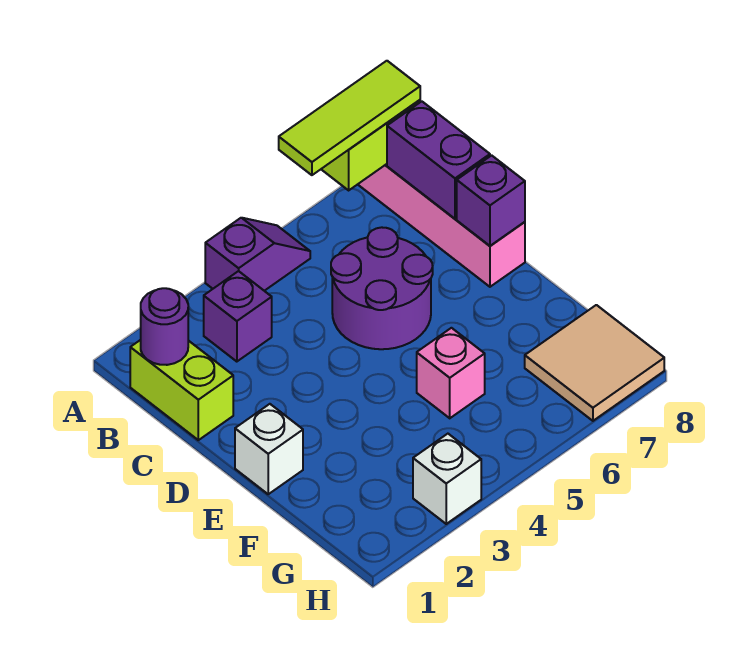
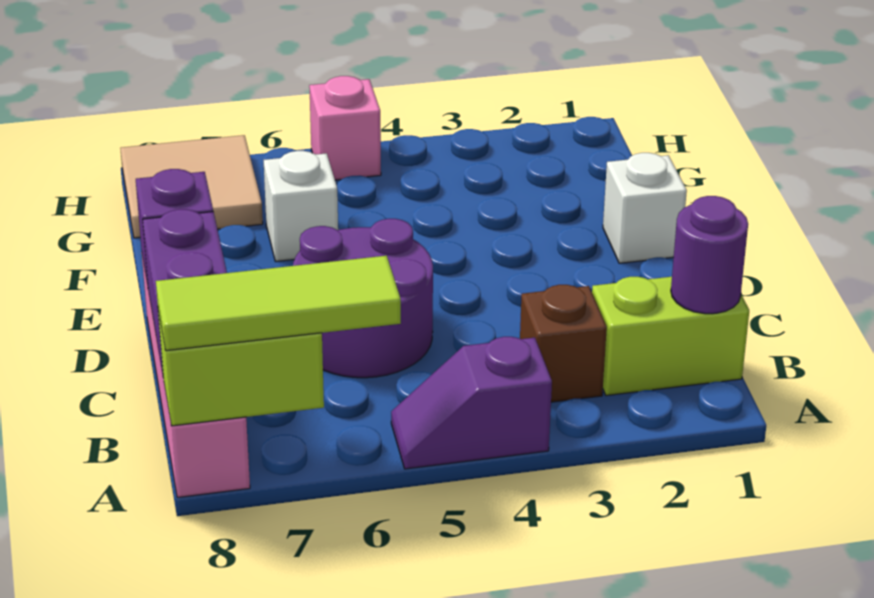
lime brick B1:C1 level 1 -> lime brick B1:B2 level 1
purple brick B3 level 1 -> brown brick B3 level 1
pink brick F5 level 1 -> pink brick H5 level 1
white brick H3 level 1 -> white brick F6 level 1

